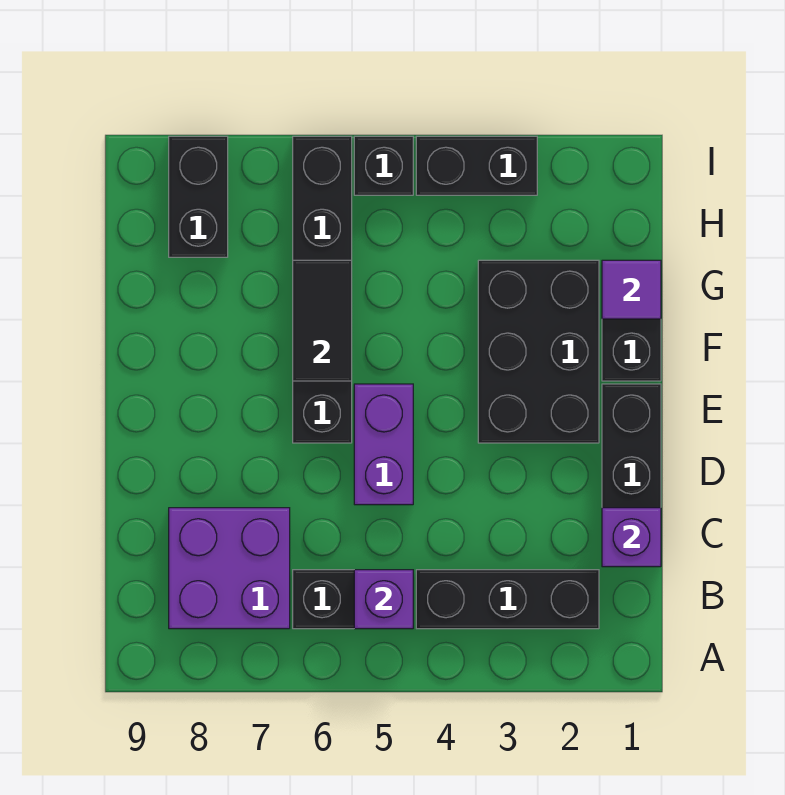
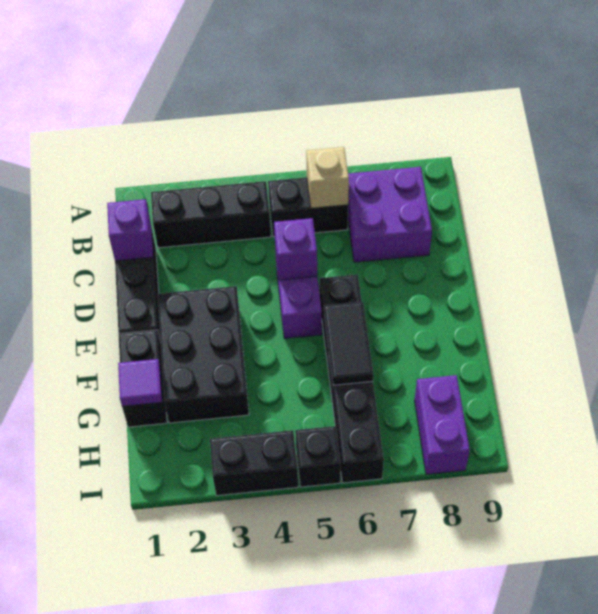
purple brick B5 level 2 -> purple brick D5 level 2
none -> tan brick B6 level 2
black brick H8:I8 level 1 -> purple brick H8:I8 level 1

